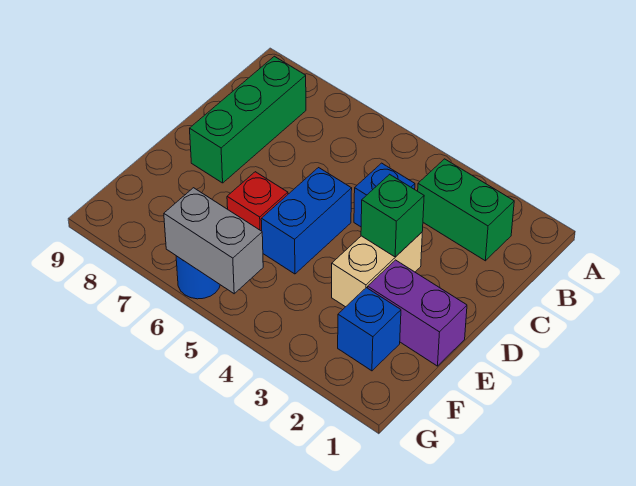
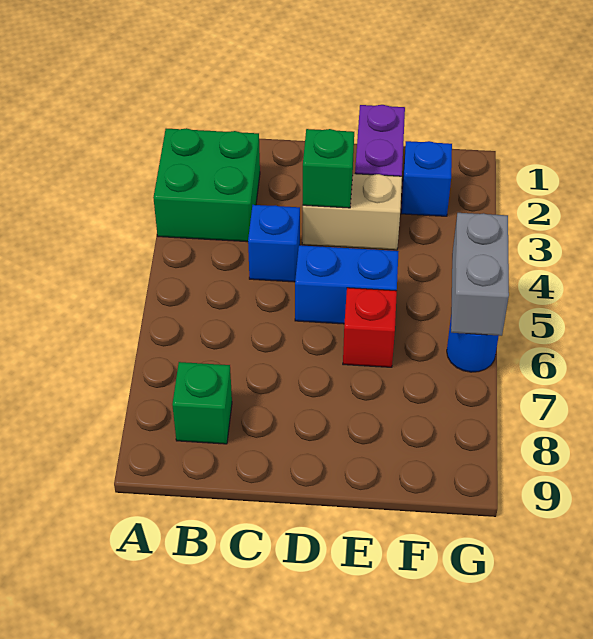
green brick B2:B3 level 1 -> green brick A2:B3 level 1
green brick B8:D8 level 1 -> green brick B8 level 1

